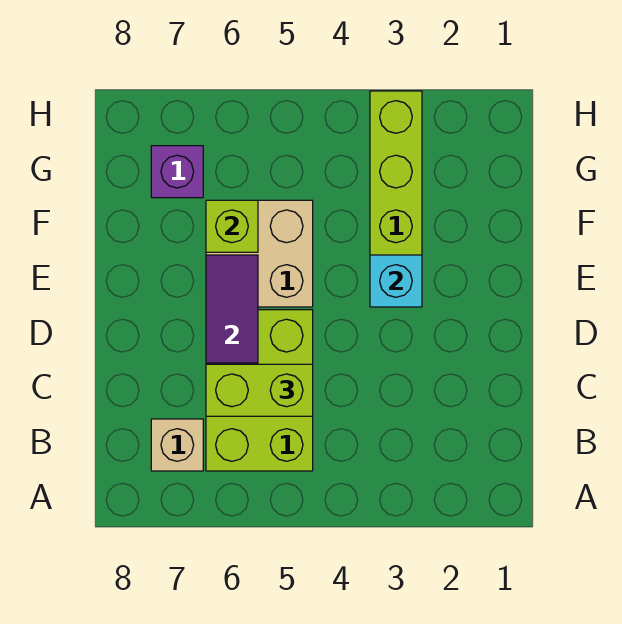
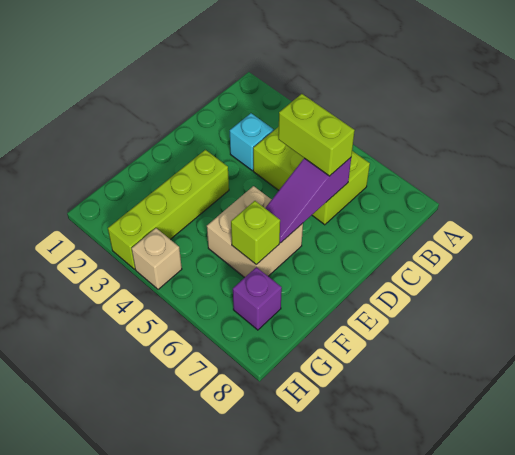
lime brick B5:D6 level 1 -> lime brick B4:C6 level 1
tan brick B7 level 1 -> tan brick H4 level 1
cyan brick E3 level 2 -> cyan brick C3 level 1

